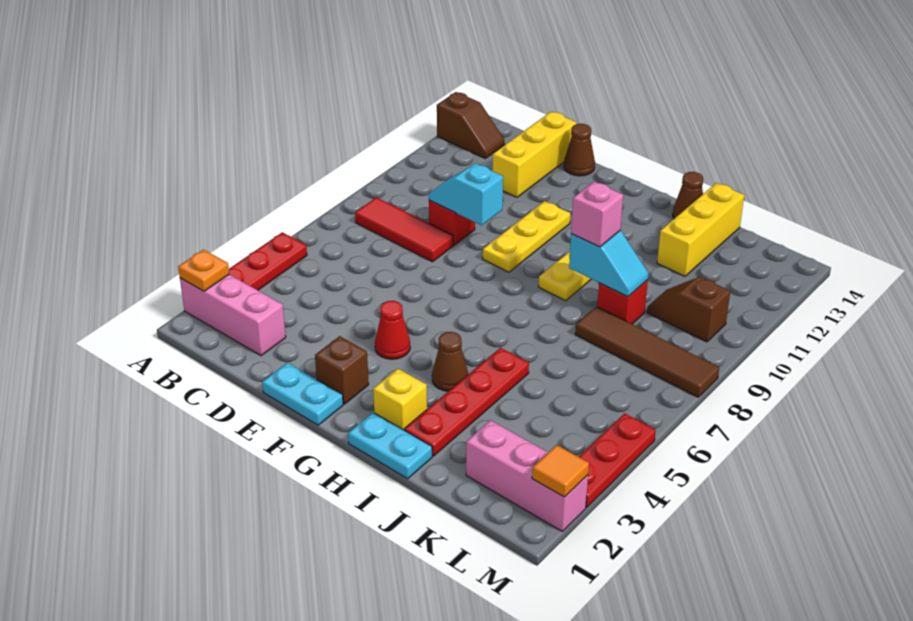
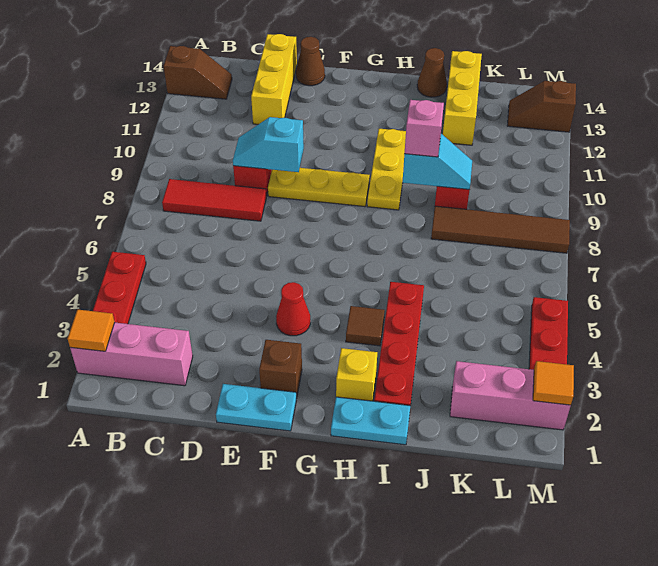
orange plate A2 level 2 -> orange tile A2 level 2
yellow plate F9:F11 level 1 -> yellow plate E9:G9 level 1
brown cone H4 level 1 -> brown tile H4 level 1
brown slope K10:L10 level 1 top L -> brown slope L13:M13 level 1 top M

